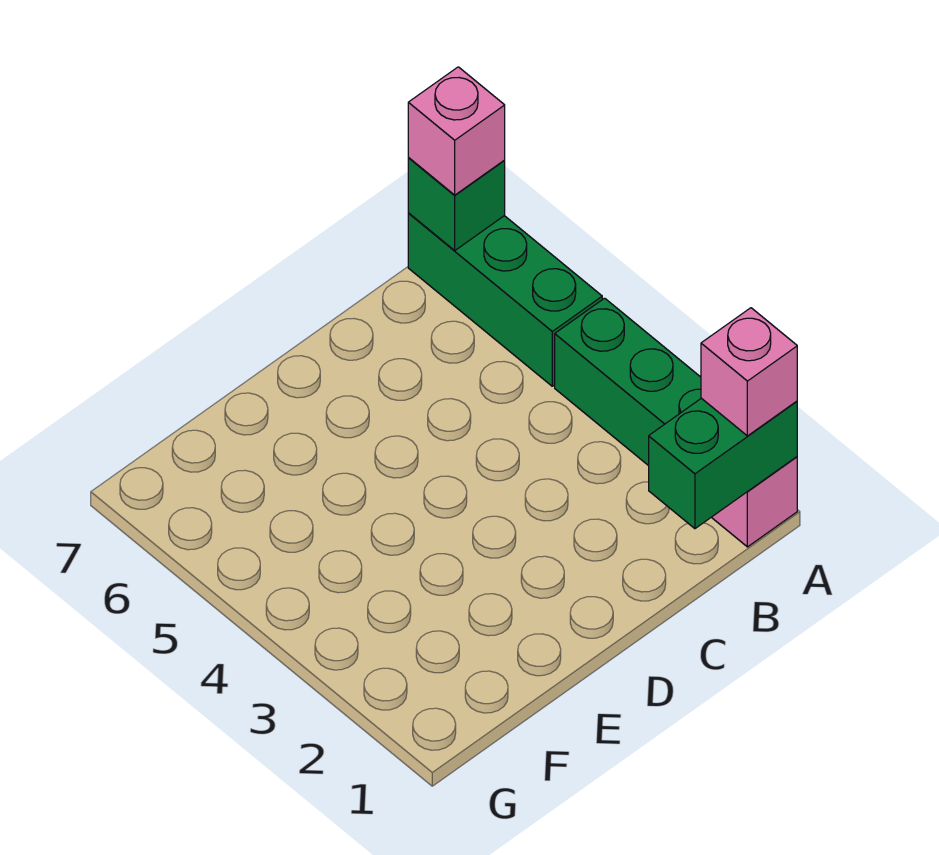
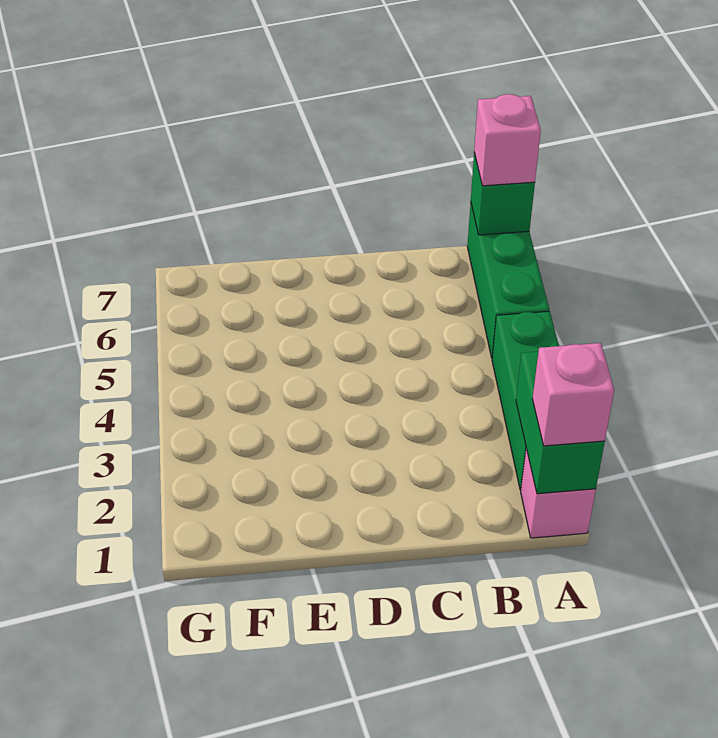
green brick A1:B1 level 2 -> green brick A1:A2 level 2

